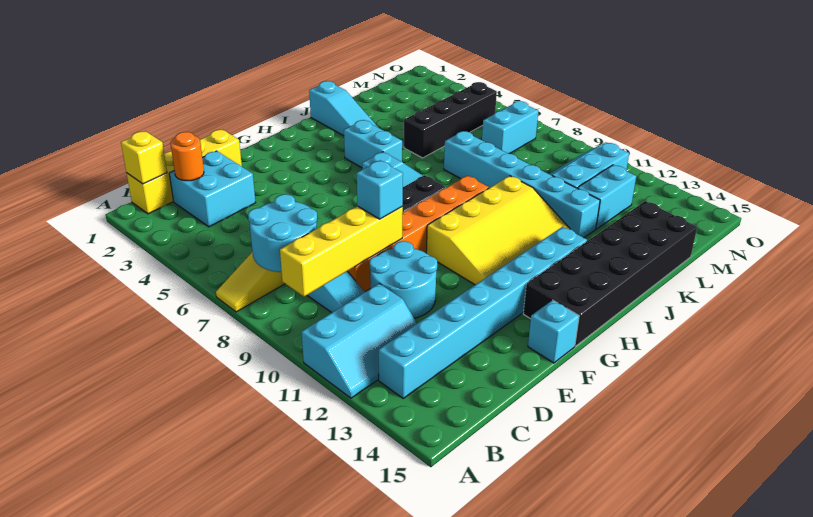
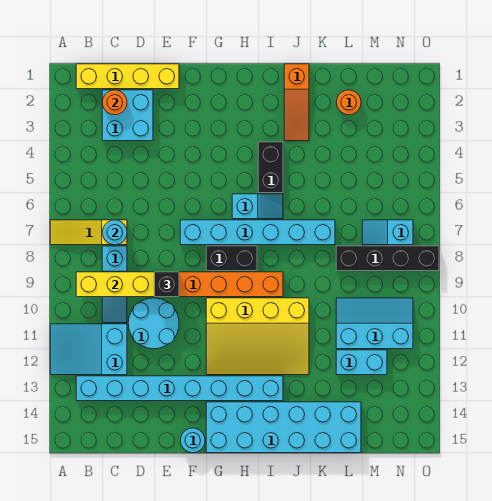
cyan slope A11:C12 level 1 top 11 -> cyan slope A11:C12 level 1 top C
yellow brick B1 level 2 -> none
cyan round brick B7:C8 level 2 -> cyan round brick C7 level 2
cyan brick E9 level 3 -> black brick E9 level 3
cyan brick F15 level 1 -> cyan round brick F15 level 1
black brick G14:L15 level 1 -> cyan brick G14:L15 level 1
cyan brick I4:I5 level 1 -> black brick I4:I5 level 1
cyan slope J1:J3 level 1 top 1 -> orange slope J1:J3 level 1 top 1
black brick K5:N5 level 1 -> black brick L8:O8 level 1
cyan brick K7:K12 level 1 -> cyan brick F7:K7 level 1
none -> orange round brick L2 level 1
cyan brick M7:N7 level 1 -> cyan slope M7:N7 level 1 top N

